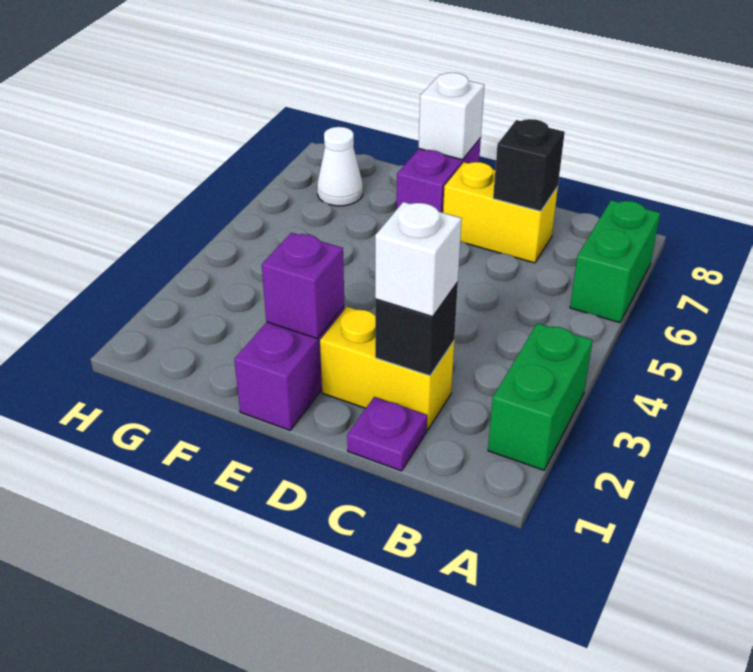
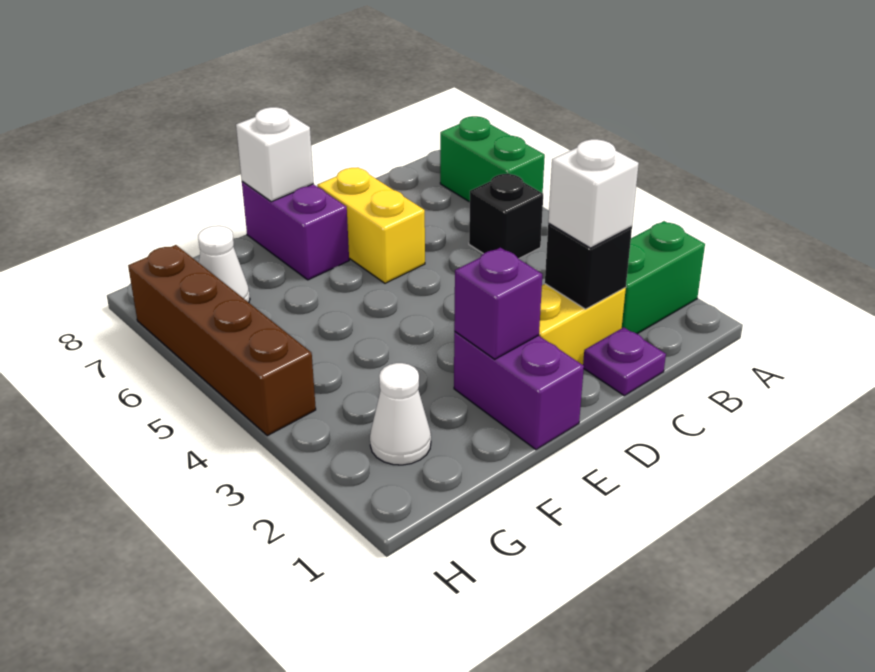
green brick A2:A3 level 1 -> green brick A2:B2 level 1
yellow brick C7:D7 level 1 -> yellow brick D6:D7 level 1
black brick C7 level 2 -> black brick B5 level 1
none -> white cone G2 level 1
none -> brown brick H4:H7 level 1

